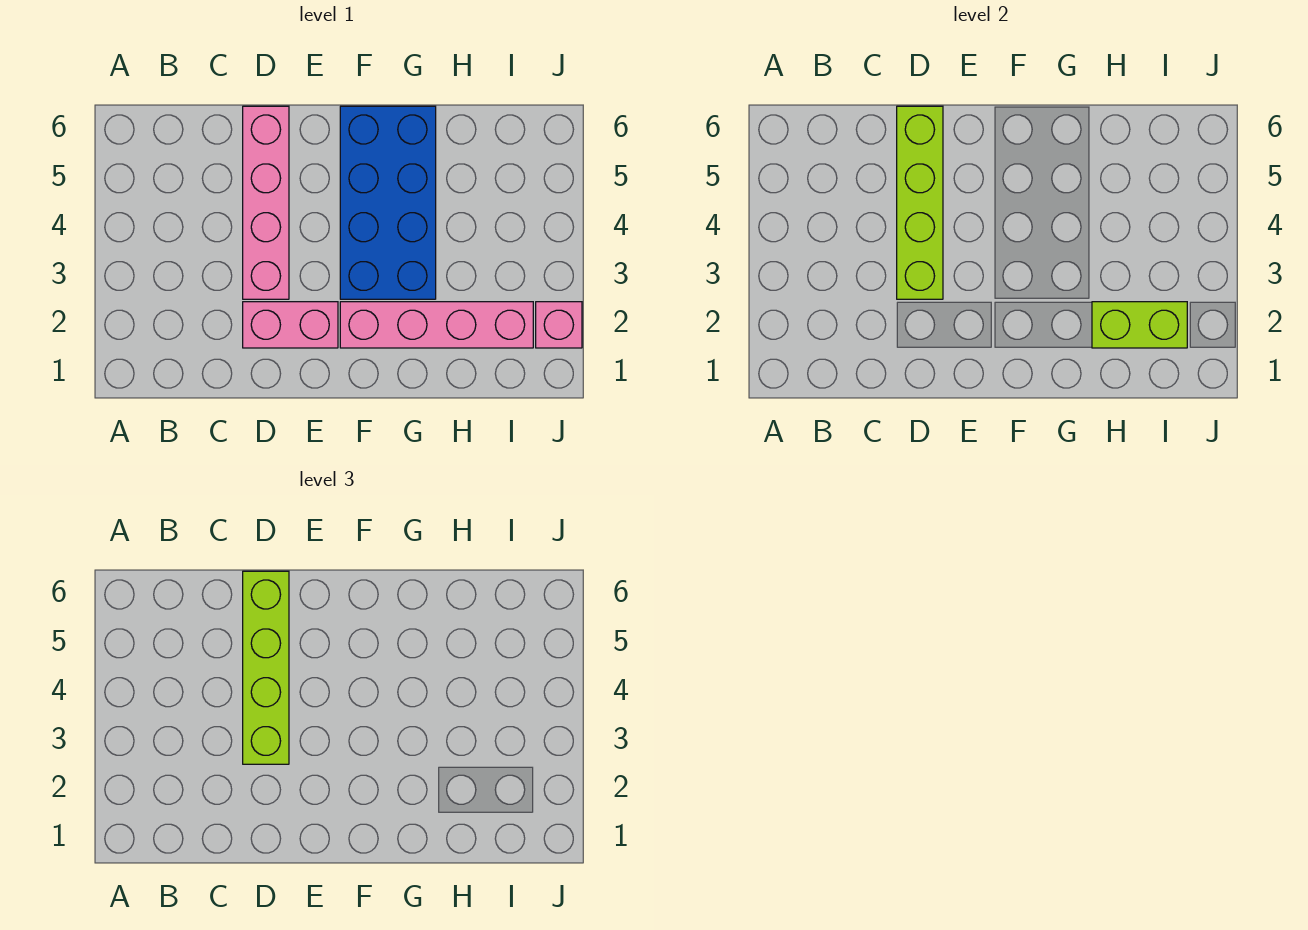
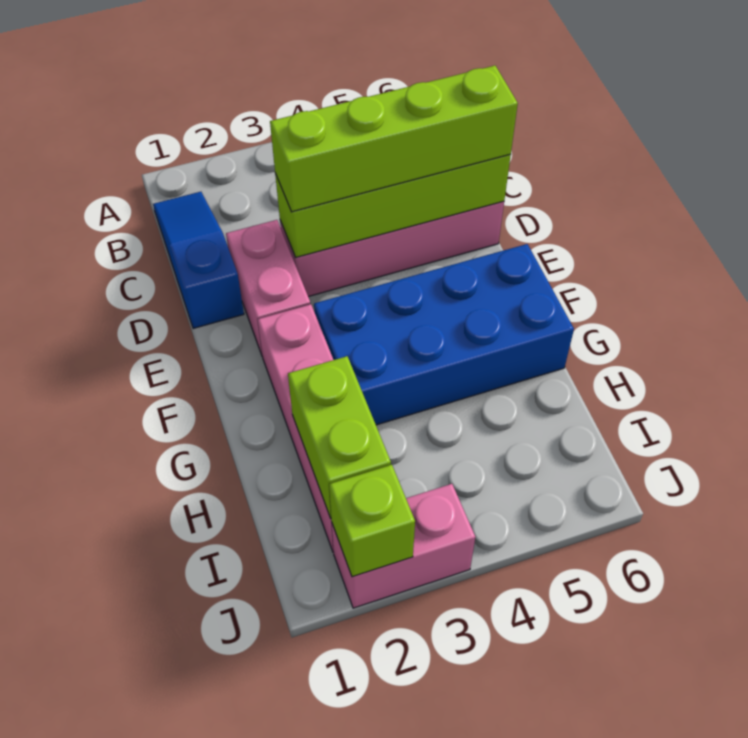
none -> blue slope B1:D1 level 1 top D
pink brick J2 level 1 -> pink brick J2:J3 level 1
none -> lime brick J2 level 2

